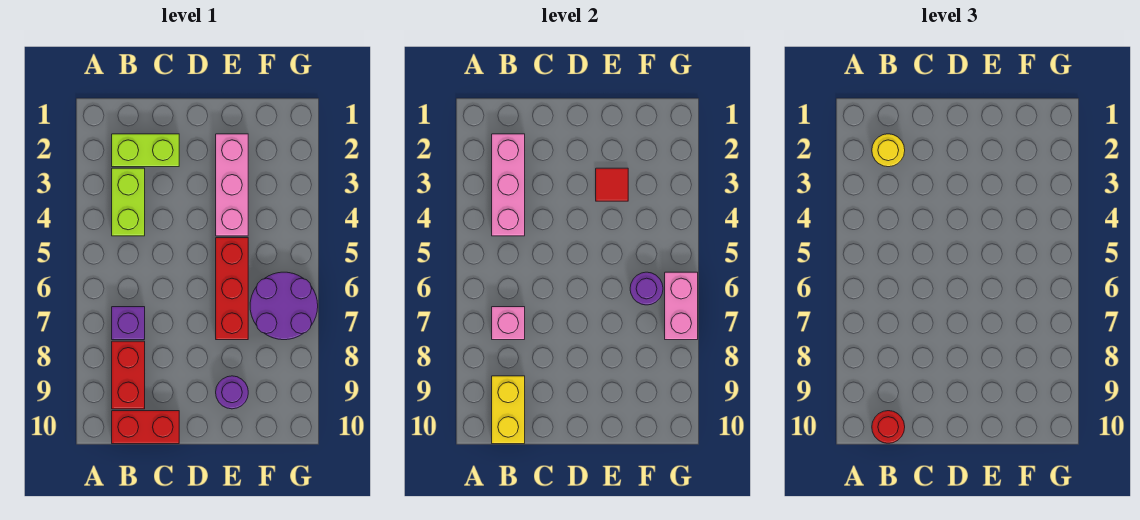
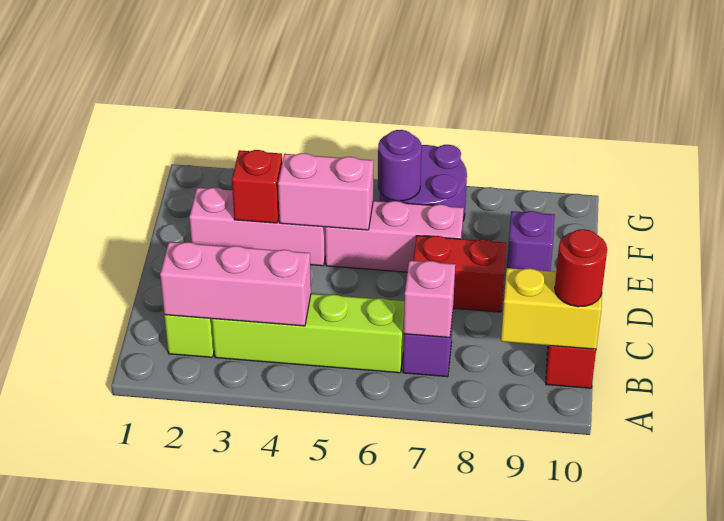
yellow round brick B2 level 3 -> none
lime brick B3:B4 level 1 -> lime brick B3:B6 level 1
red brick B8:B9 level 1 -> red brick D7:D8 level 1
red tile E3 level 2 -> red brick E3 level 2
red brick E5:E7 level 1 -> pink brick E5:E7 level 1
purple round brick E9 level 1 -> purple brick E9 level 1
pink brick G6:G7 level 2 -> pink brick E4:E5 level 2

